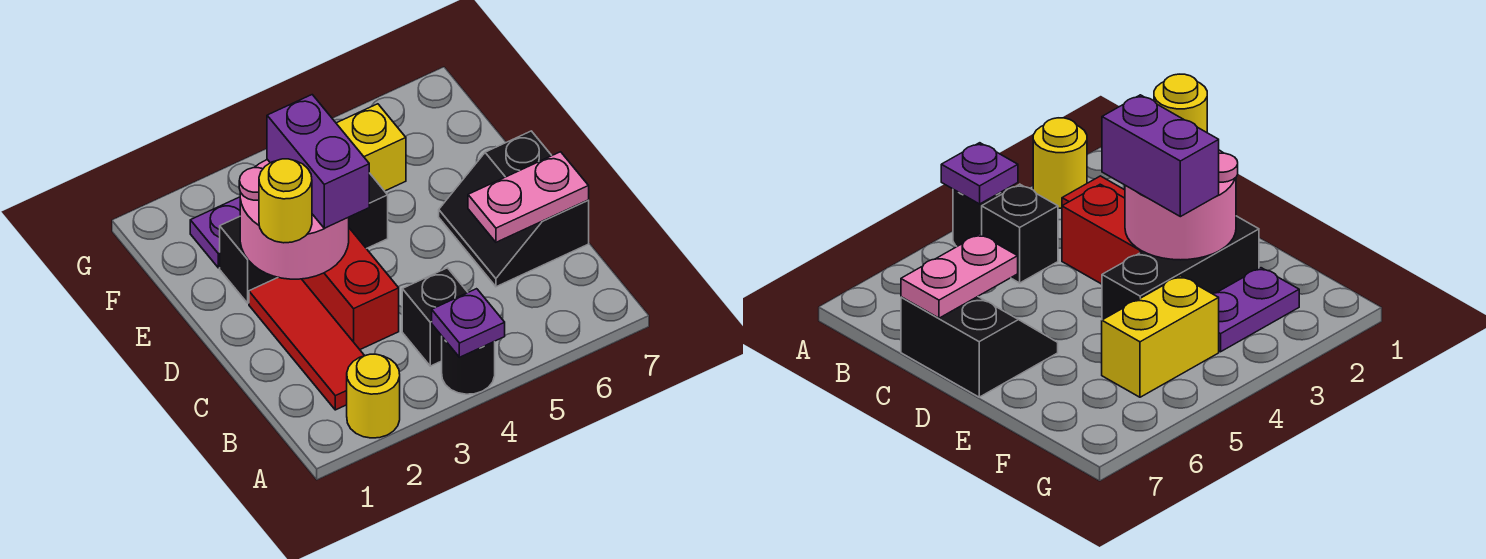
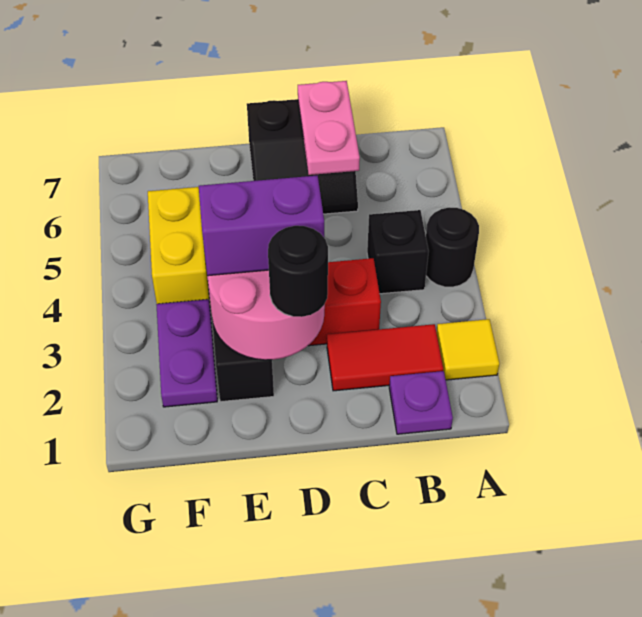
yellow round brick A2 level 1 -> yellow tile A2 level 1
purple plate A4 level 2 -> purple plate B1 level 1
red tile B2:D2 level 1 -> red tile B2:C2 level 1
yellow round brick D2 level 3 -> black round brick D2 level 3

